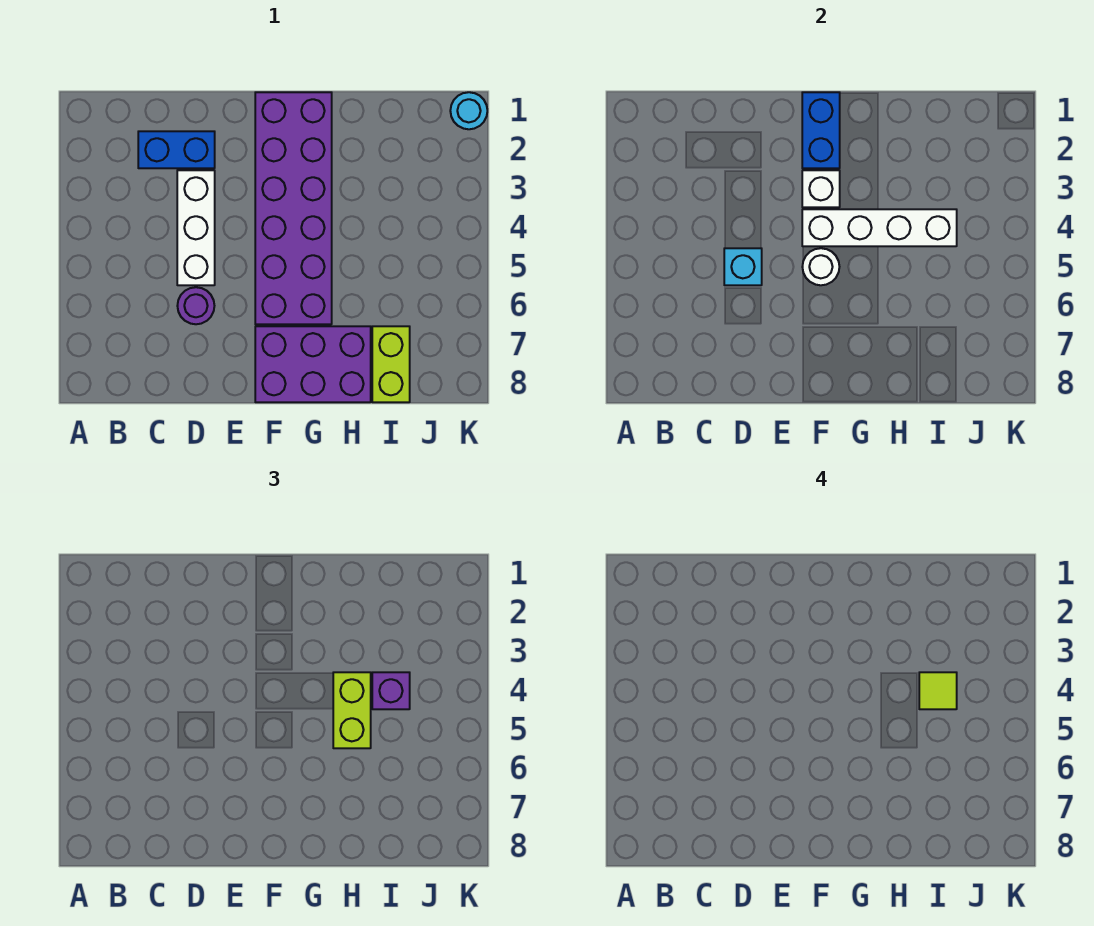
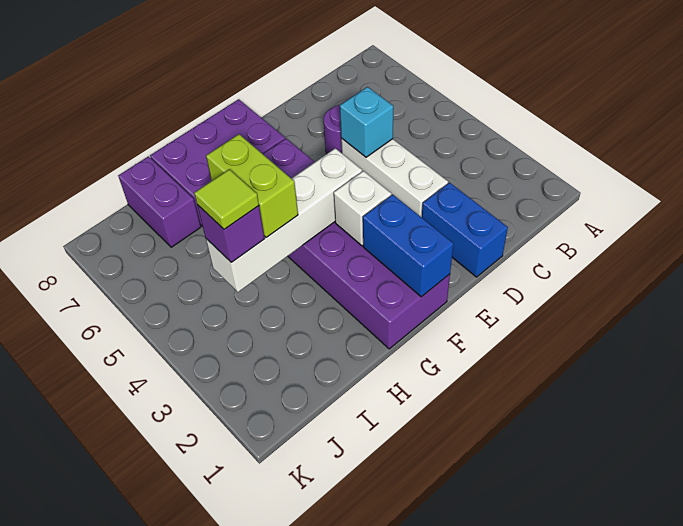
blue brick C2:D2 level 1 -> blue brick D1:D2 level 1
white round brick F5 level 2 -> none
lime brick I7:I8 level 1 -> purple brick I7:I8 level 1
cyan round brick K1 level 1 -> none

